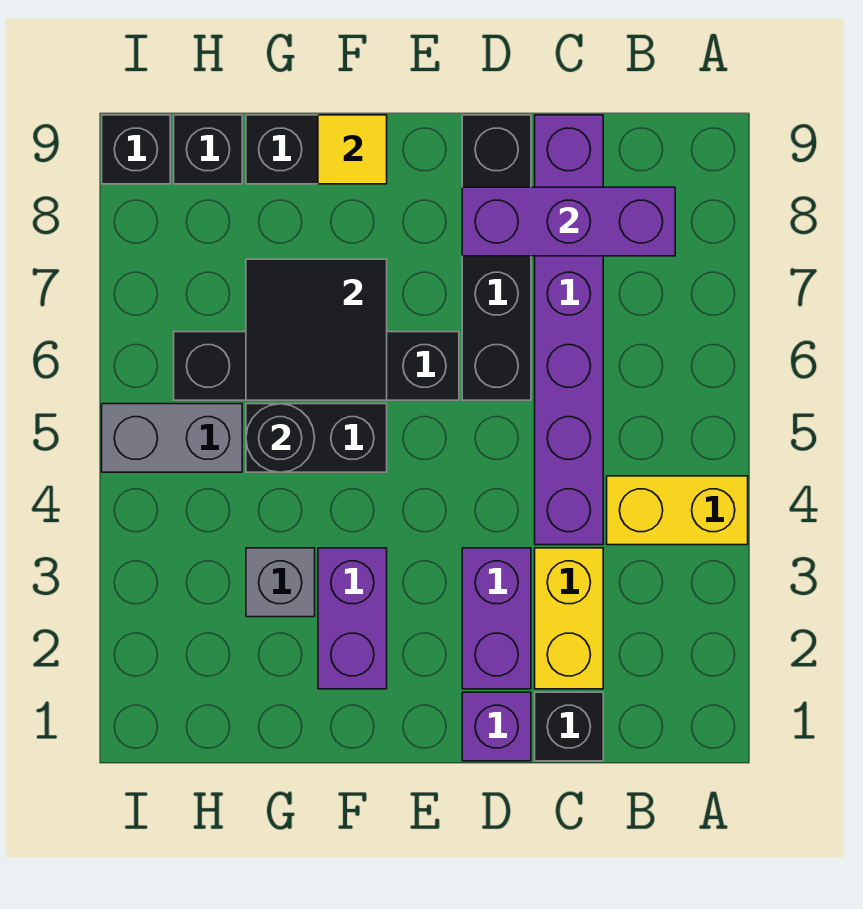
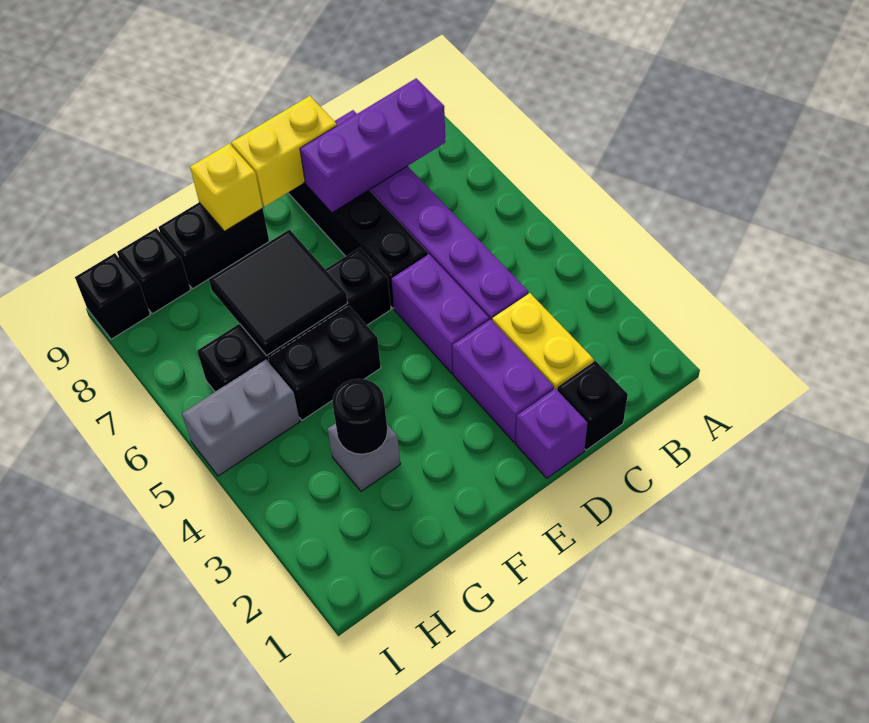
yellow brick A4:B4 level 1 -> yellow brick D9:E9 level 2
purple brick F2:F3 level 1 -> purple brick D4:D5 level 1
yellow tile F9 level 2 -> yellow brick F9 level 2
black round brick G5 level 2 -> black round brick G3 level 2

